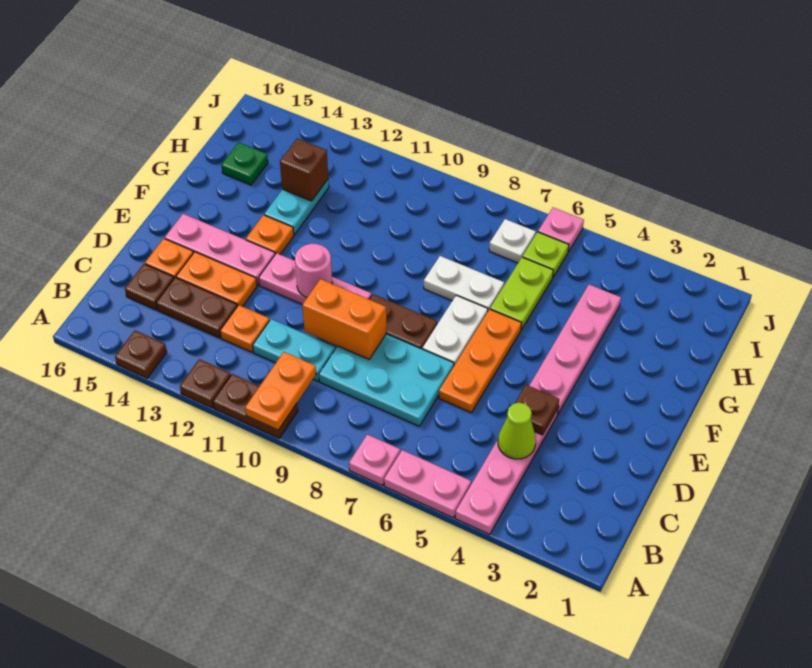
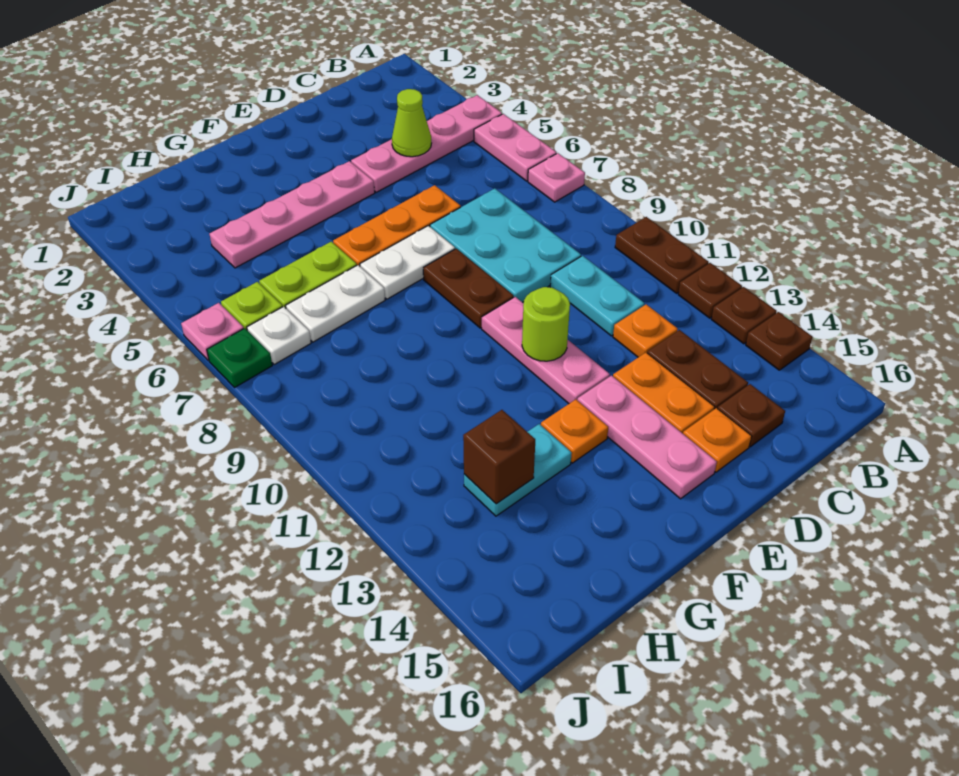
orange plate A10:B10 level 2 -> none
brown plate D4 level 2 -> brown plate A13 level 1
orange brick D9:D10 level 2 -> none
pink round brick E11 level 2 -> lime round brick E11 level 2
white plate G7:G8 level 1 -> white plate G7:H7 level 1
green plate H15 level 1 -> green plate J7 level 1

